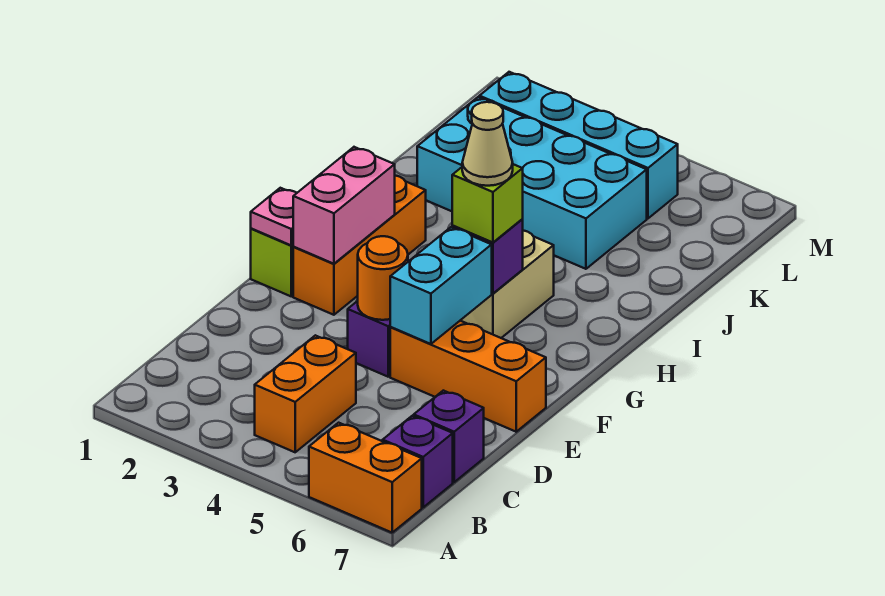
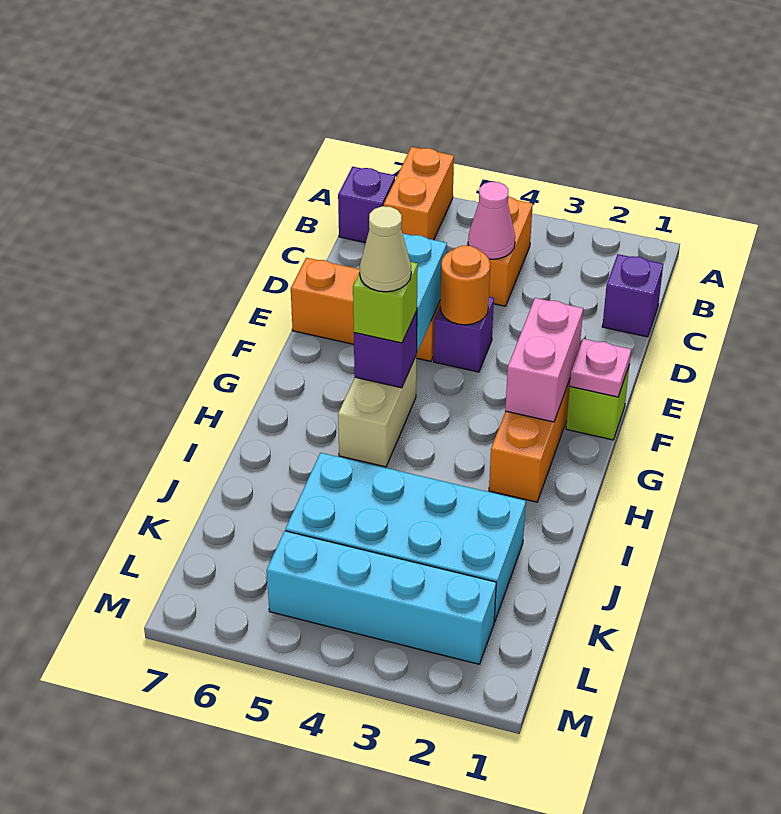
orange brick A6:A7 level 1 -> orange brick A6:B6 level 1
none -> pink cone C4 level 2
purple brick C7 level 1 -> purple brick C1 level 1

